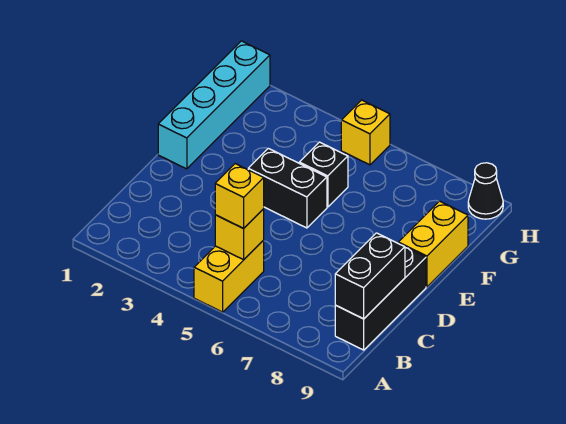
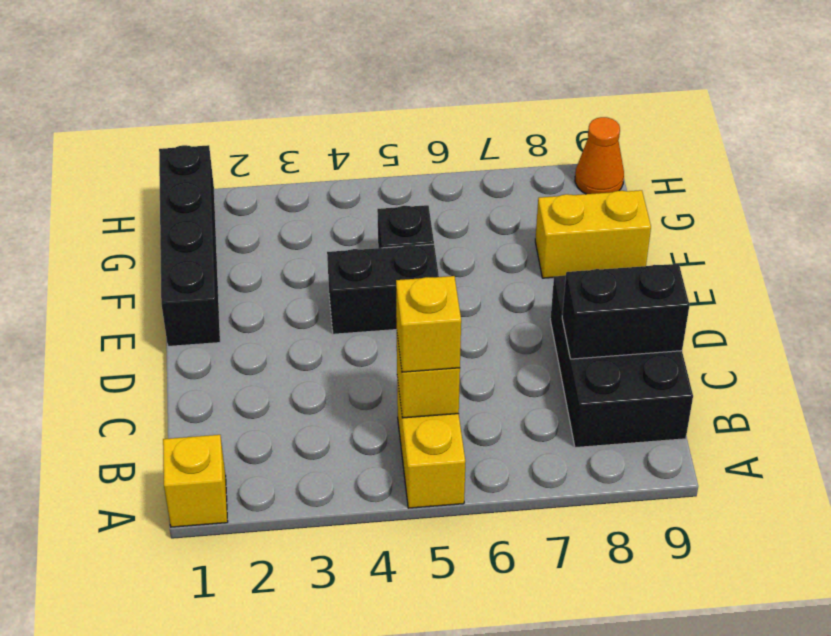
black brick B9:D9 level 1 -> black brick B8:D9 level 1
black brick B9:C9 level 2 -> black brick C8:C9 level 2
cyan brick E1:H1 level 1 -> black brick E1:H1 level 1
yellow brick E9:F9 level 1 -> yellow brick F8:F9 level 1
yellow brick H5 level 1 -> yellow brick A1 level 1
black cone H9 level 1 -> orange cone H9 level 1

